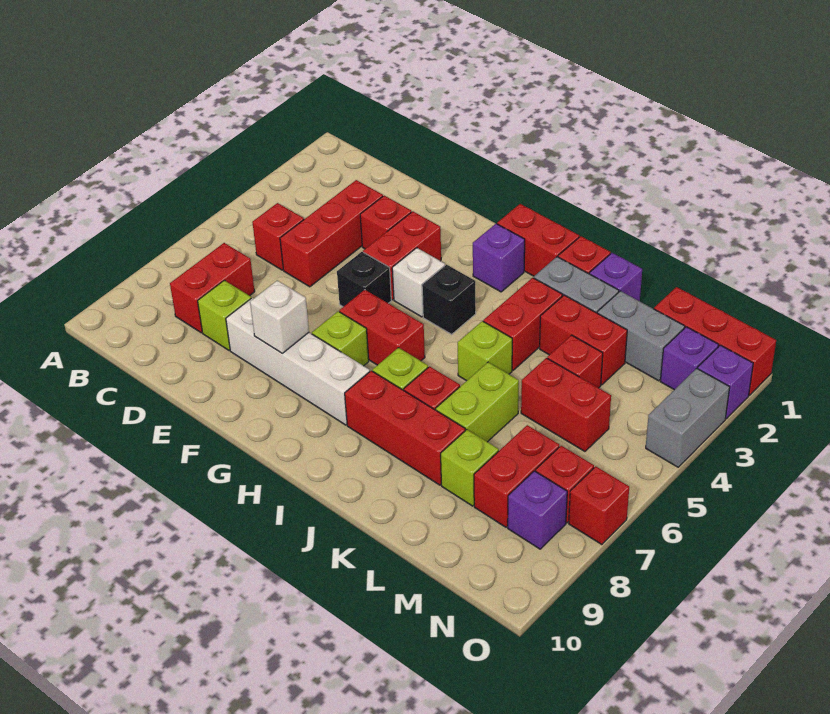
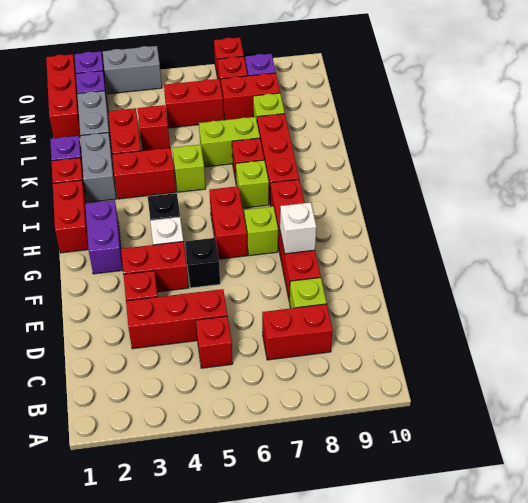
white brick E8:H8 level 1 -> red brick E8:H8 level 1
purple brick H2 level 1 -> purple brick G2:H2 level 1
red brick L5:M5 level 1 -> red brick M5:M6 level 1

